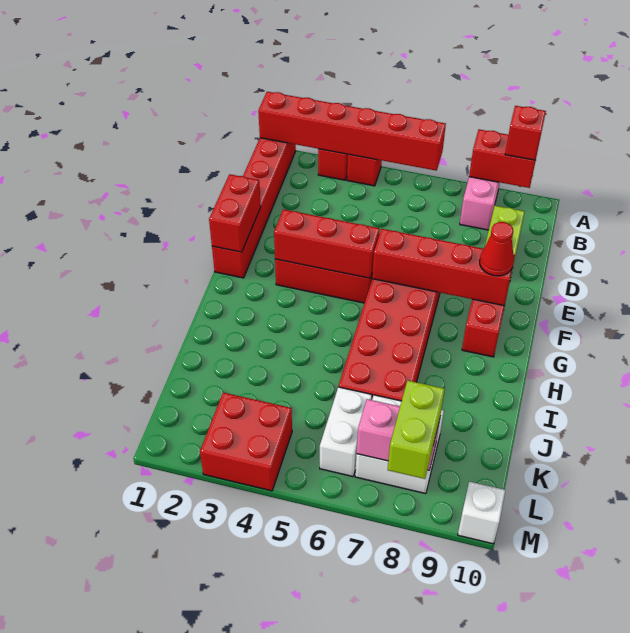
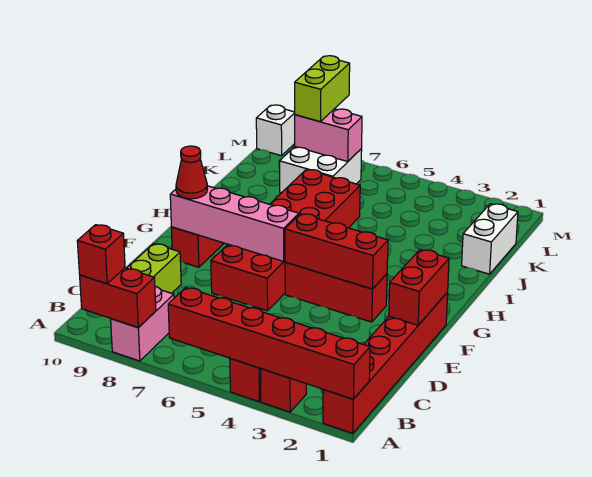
red brick F6:F9 level 2 -> pink brick F6:F9 level 2
white brick K6:L6 level 1 -> white brick J1:K1 level 1
red brick L3:M4 level 1 -> none

